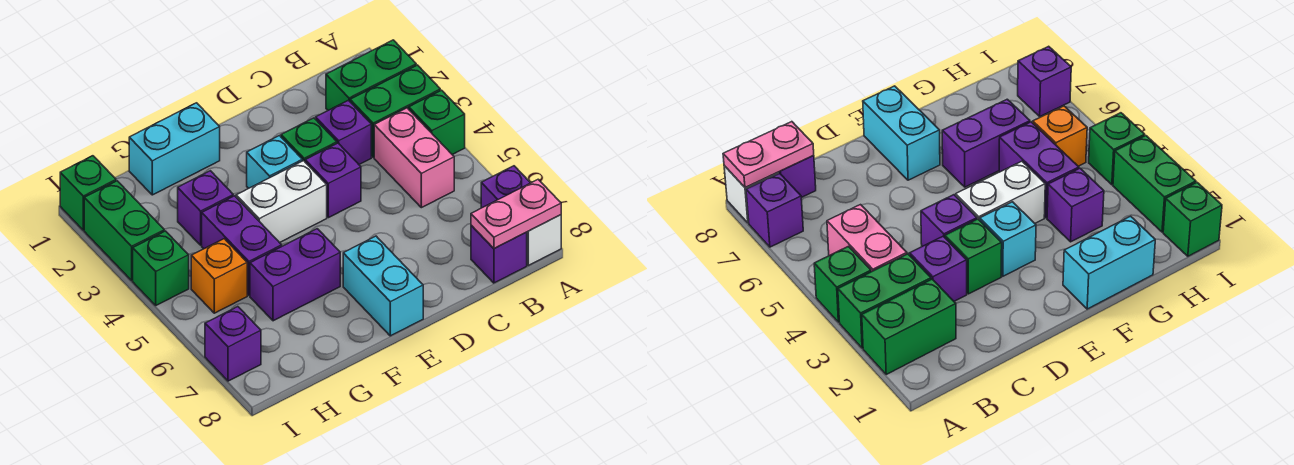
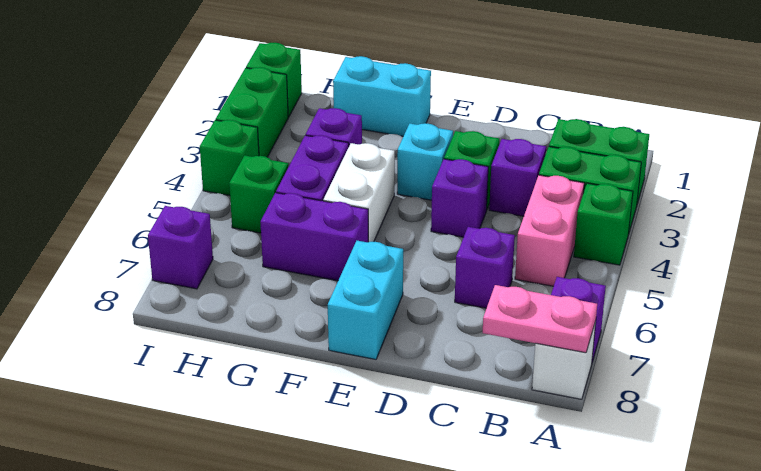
purple brick B8 level 1 -> purple brick C6 level 1
white brick E4:F4 level 1 -> white brick F4:F5 level 1
orange brick H5 level 1 -> green brick H5 level 1

